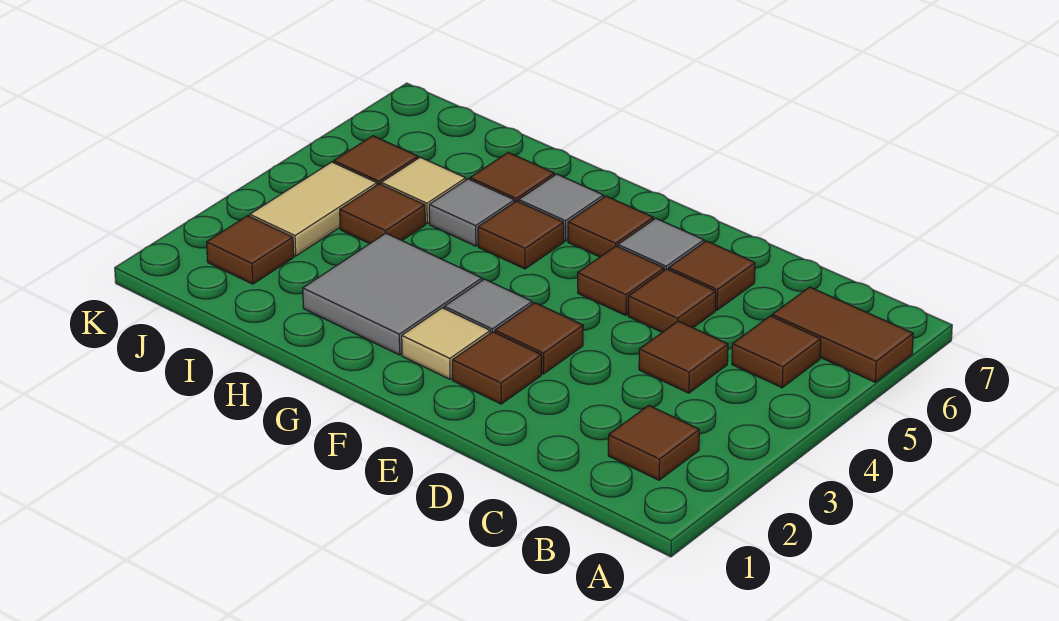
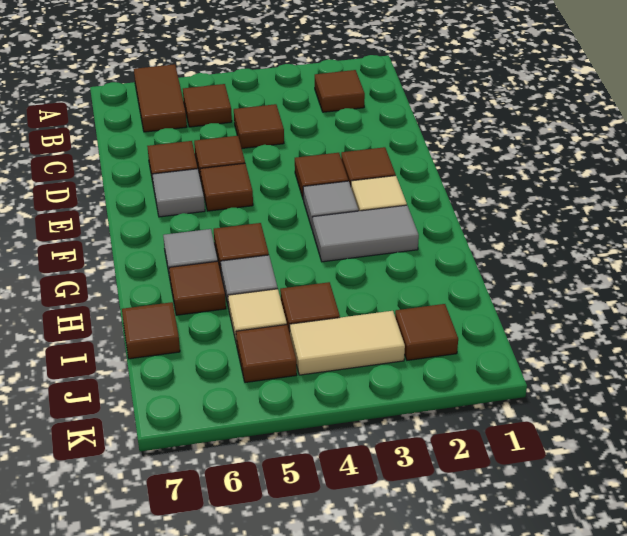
brown tile F6 level 1 -> brown tile I7 level 1
grey tile G2:H3 level 1 -> grey tile G2:G3 level 1

